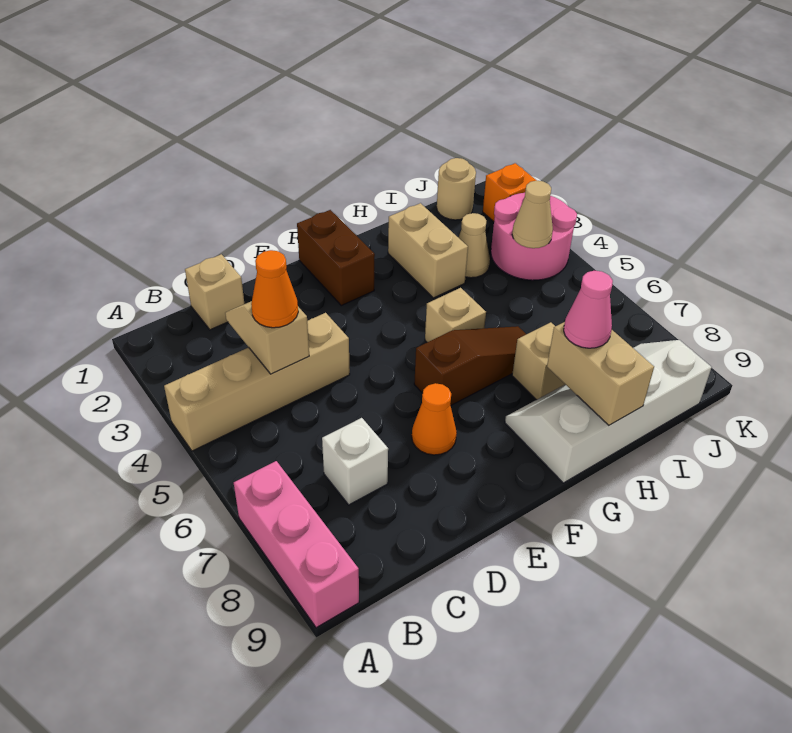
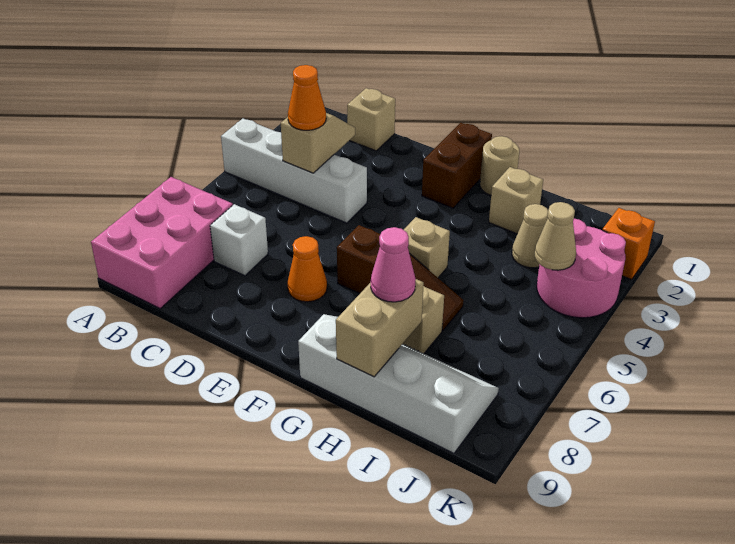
tan brick A4:D4 level 1 -> white brick A4:D4 level 1
pink brick A7:A9 level 1 -> pink brick A7:B9 level 1
tan brick H2:H3 level 1 -> tan brick H2 level 1
tan round brick J1 level 1 -> tan round brick G1 level 1

